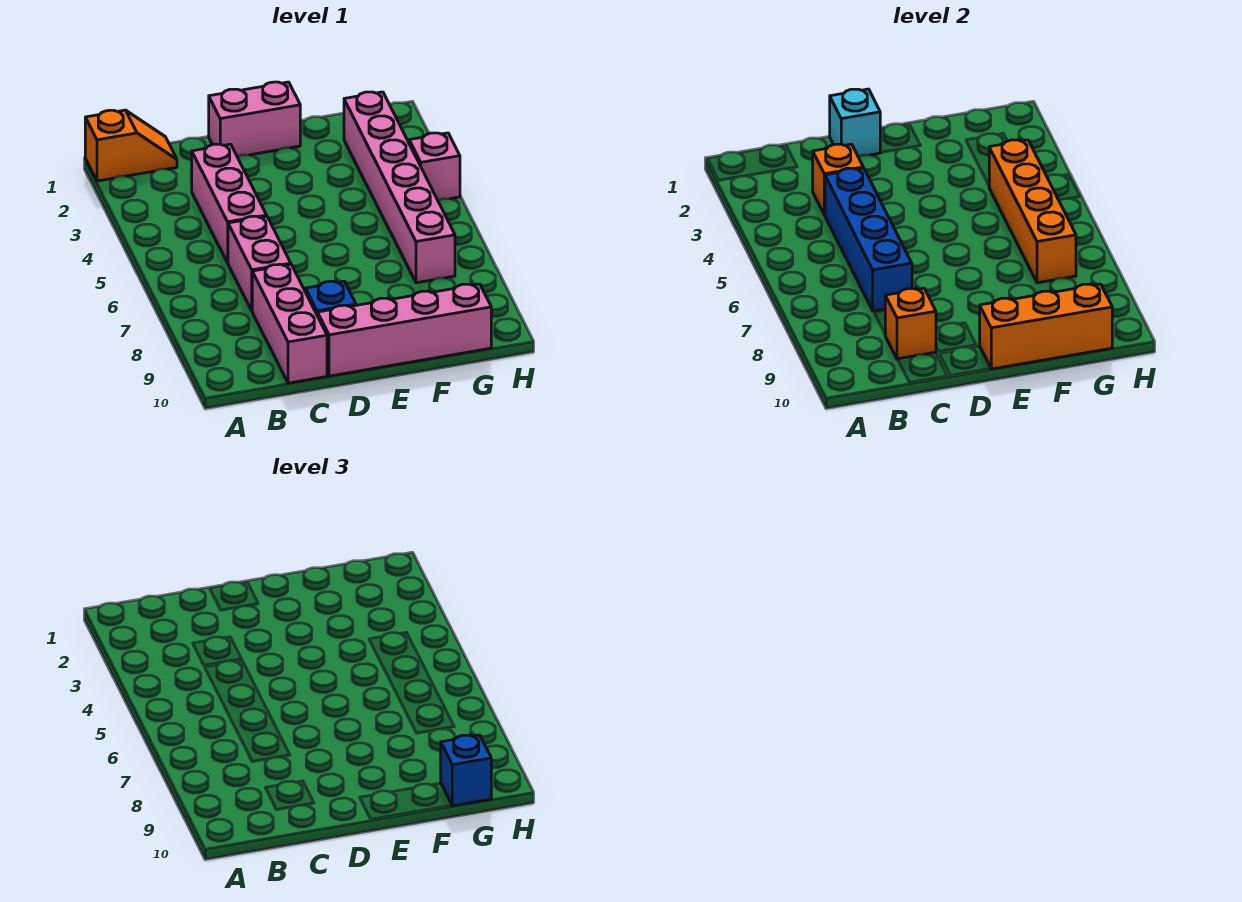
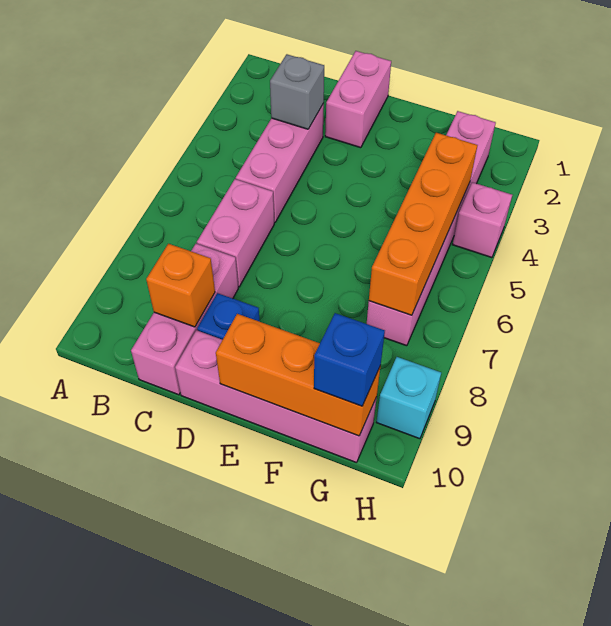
orange slope A1:B1 level 1 top A -> none
orange brick C3 level 2 -> grey brick C3 level 2
blue brick C4:C7 level 2 -> none
pink brick D1:E1 level 1 -> pink brick D1:D2 level 1
cyan brick D1 level 2 -> cyan brick H9 level 1

